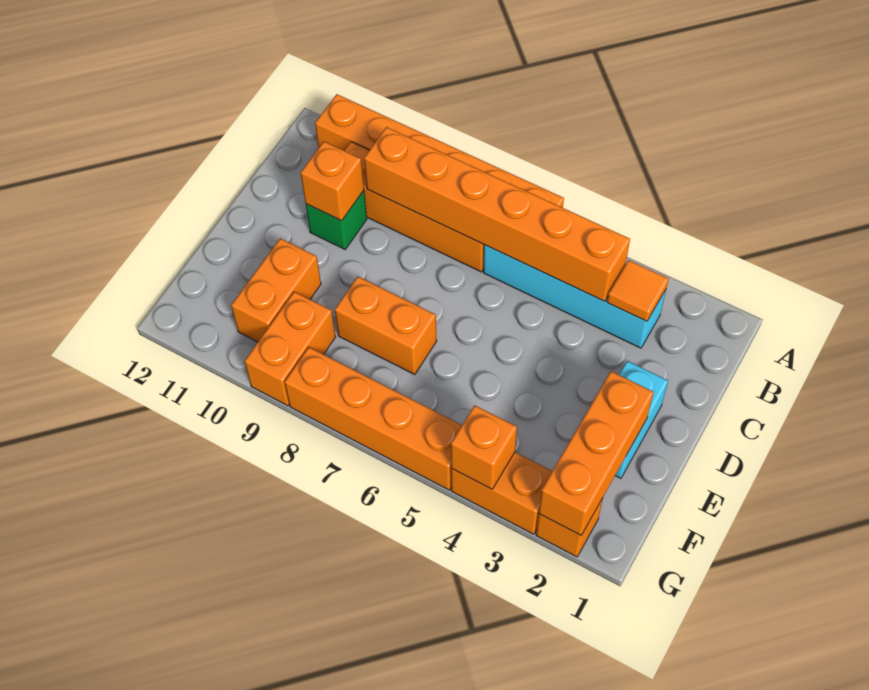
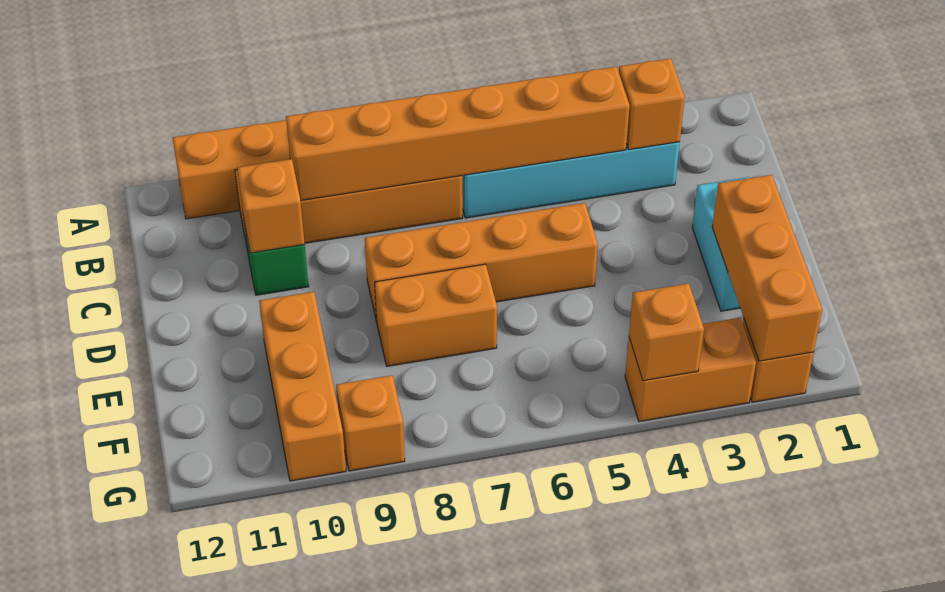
orange tile B3 level 2 -> orange brick B3 level 2
orange brick E10:F10 level 1 -> orange brick E10:G10 level 1
orange brick F9:G9 level 1 -> orange brick G9 level 1
orange brick G5:G8 level 1 -> orange brick D5:D8 level 1

